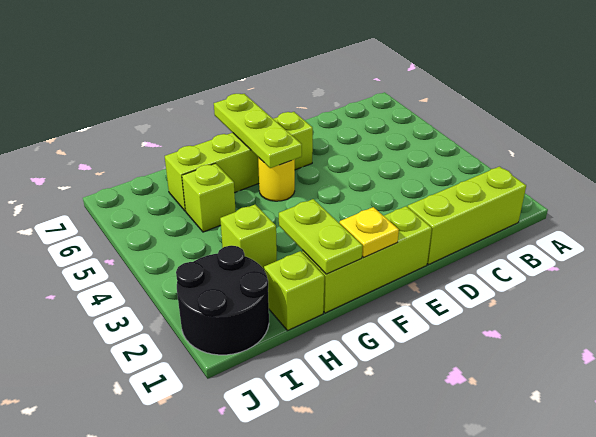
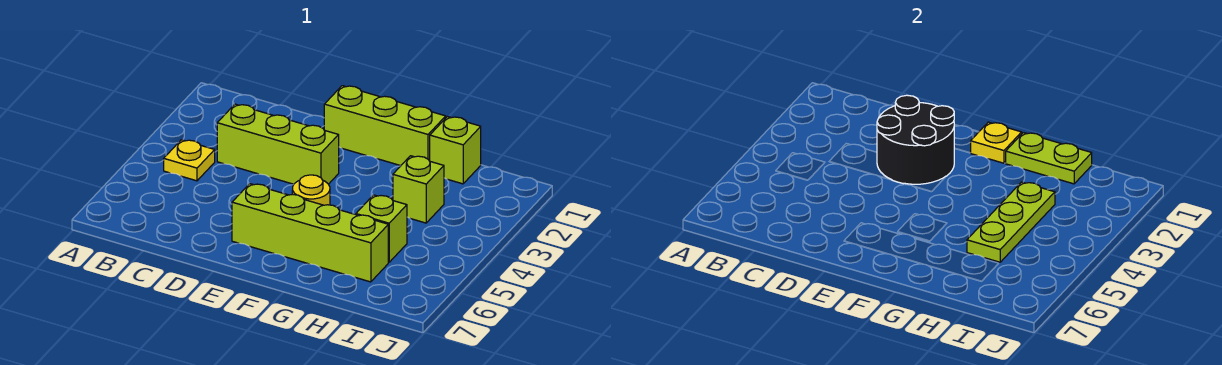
lime brick B1:D1 level 1 -> lime brick C3:E3 level 1
none -> yellow plate B4 level 1
lime plate F5:F7 level 2 -> lime plate H3:H5 level 2
lime plate G1:G2 level 2 -> lime plate G1:H1 level 2
black round brick I1:J2 level 1 -> black round brick D2:E3 level 2

